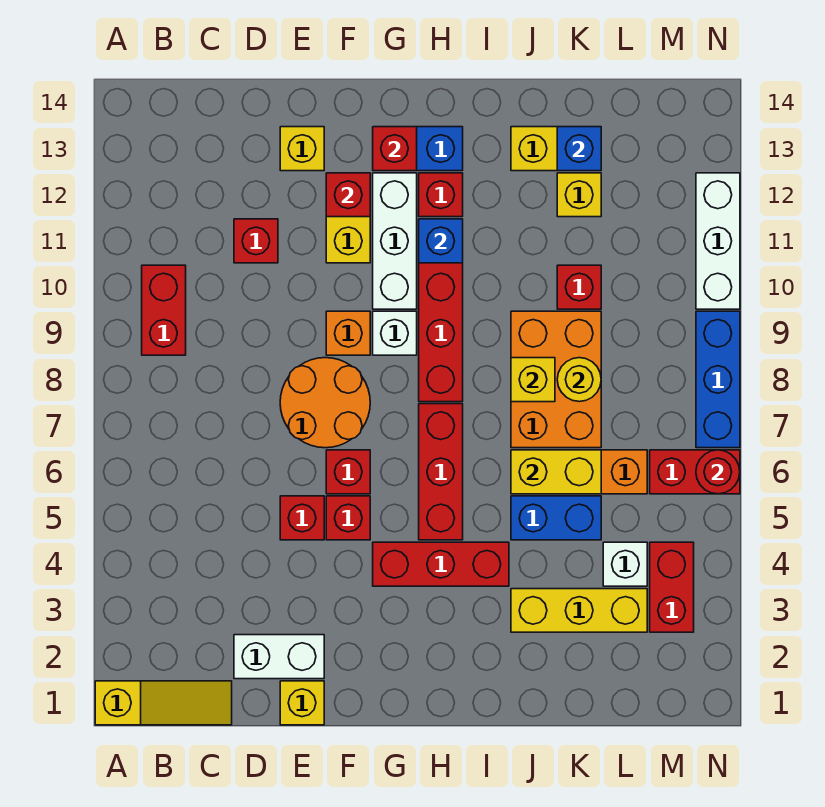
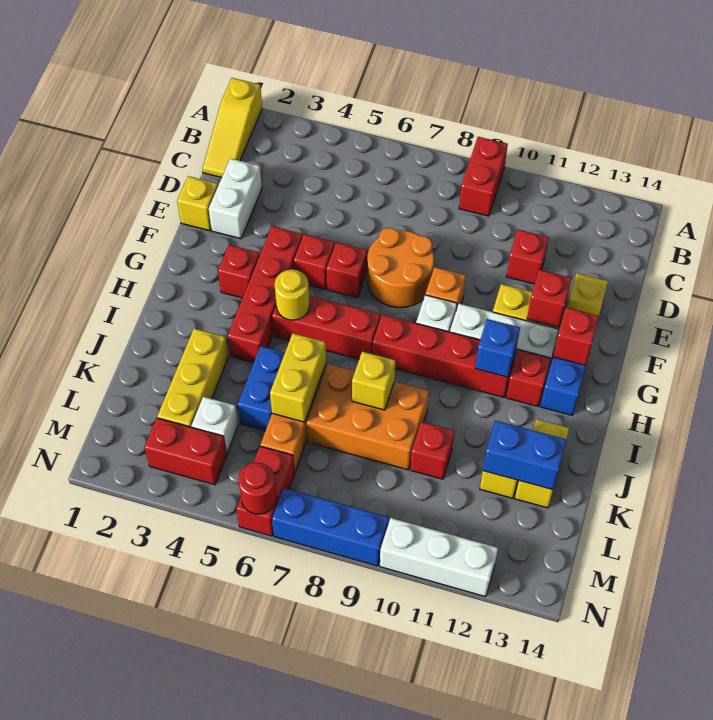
red brick B9:B10 level 1 -> red brick A9:B9 level 1
red brick E5 level 1 -> red brick G3 level 1
red brick G4:I4 level 1 -> red brick F4:I4 level 1
yellow round brick K8 level 2 -> yellow round brick H5 level 2
blue brick K13 level 2 -> blue brick K12:K13 level 2

